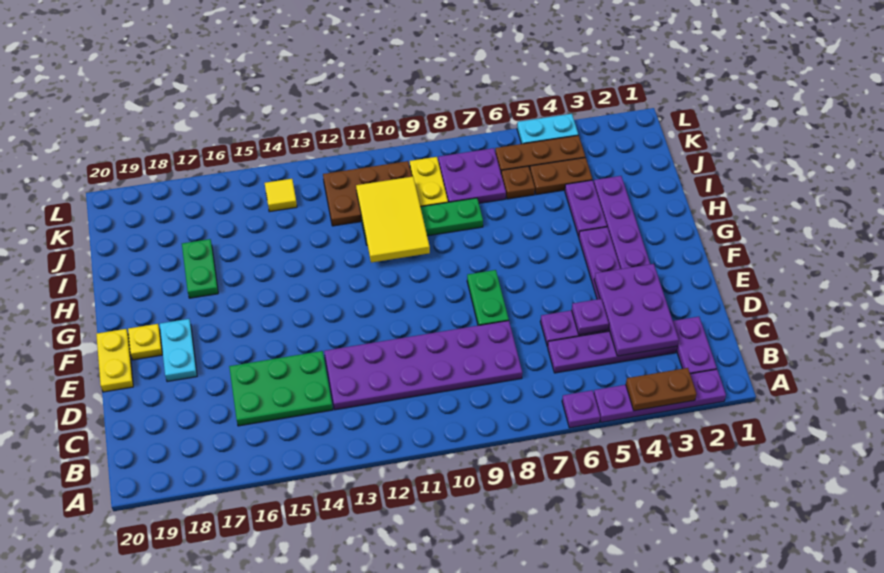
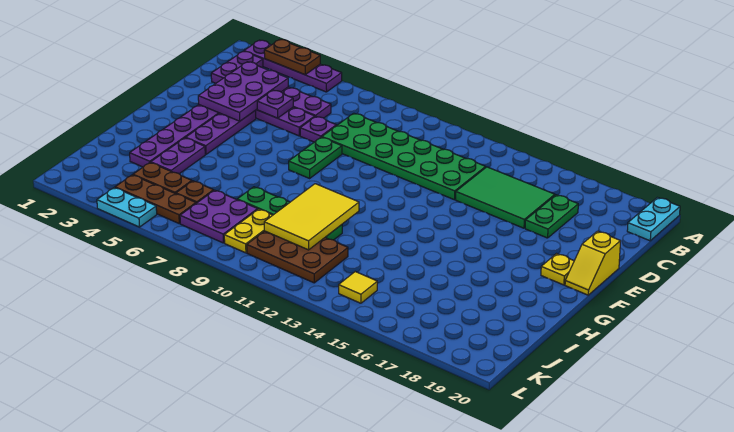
purple plate A6 level 1 -> purple plate D7 level 1
purple plate C8:D13 level 1 -> green plate C8:D13 level 1
green plate C14:D16 level 1 -> green tile C14:D16 level 1
cyan plate E18:F18 level 1 -> cyan plate A20:B20 level 1
yellow plate E20:F20 level 1 -> yellow slope E20:F20 level 1 top E
green plate H17:I17 level 1 -> green plate C17:D17 level 1

